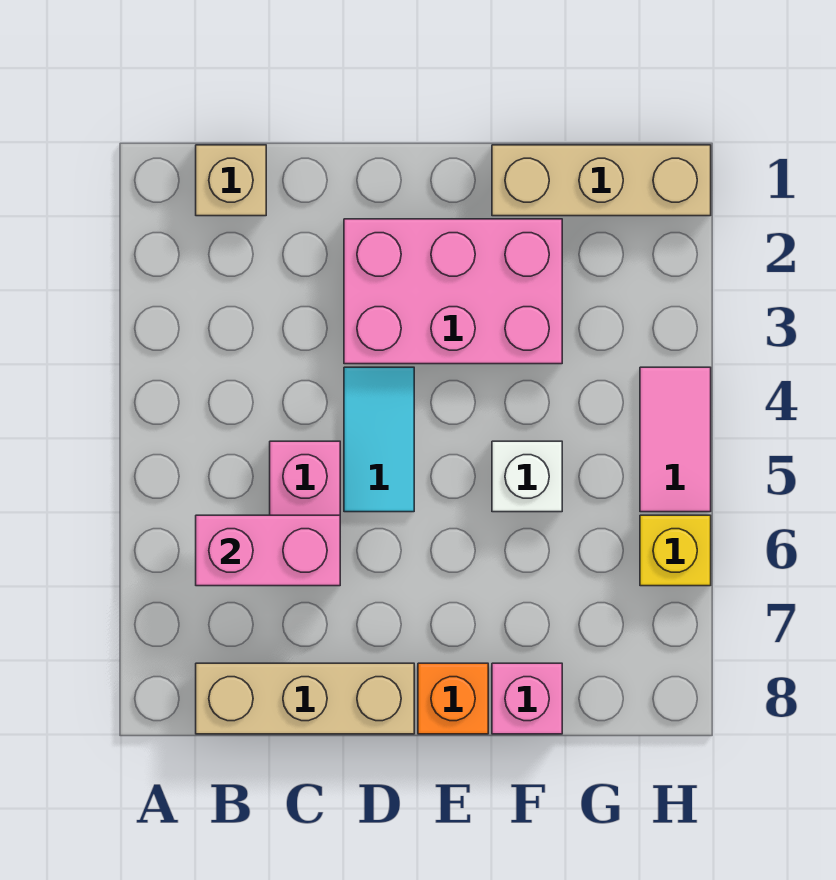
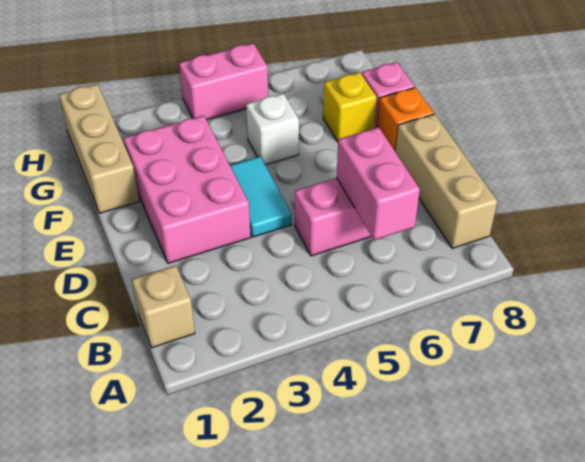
cyan tile D4:D5 level 1 -> cyan tile D4:E4 level 1
pink tile H4:H5 level 1 -> pink brick H4:H5 level 1
yellow brick H6 level 1 -> yellow brick F7 level 1

